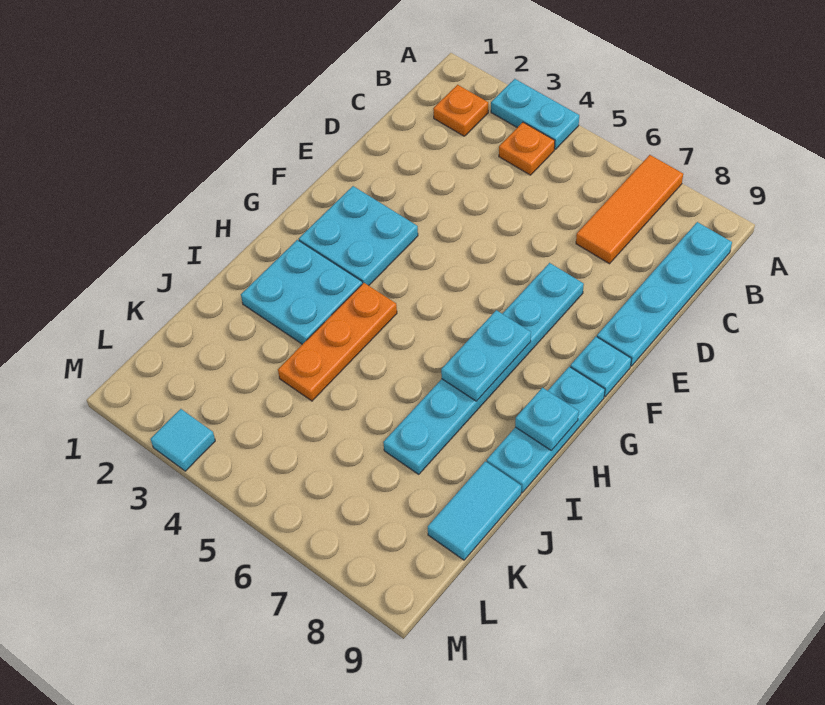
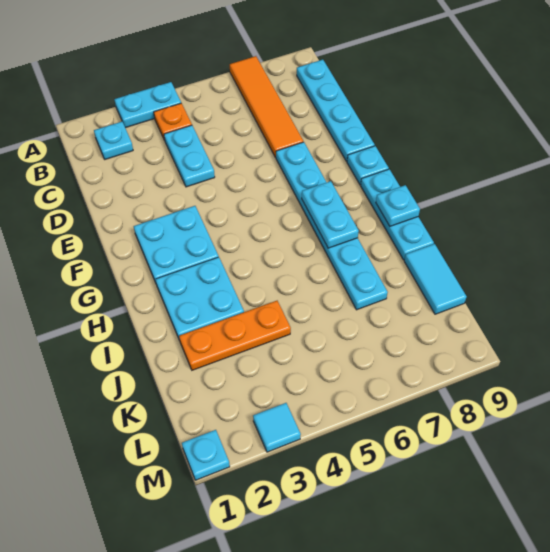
orange tile A7:C7 level 1 -> orange tile A7:D7 level 1
orange plate B2 level 1 -> cyan plate B2 level 1
none -> cyan plate C4:D4 level 1
orange plate H4:J4 level 1 -> orange plate J2:J4 level 1
none -> cyan plate M1 level 1

